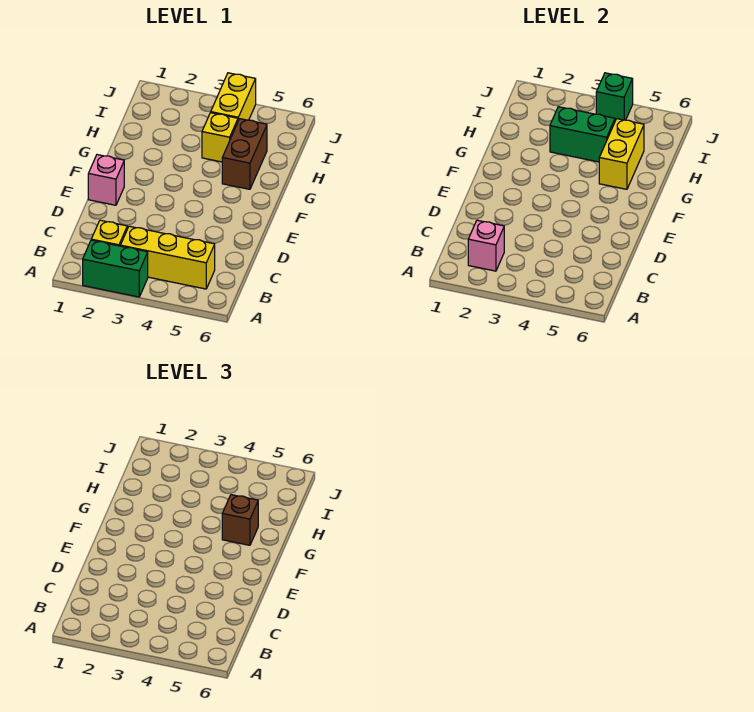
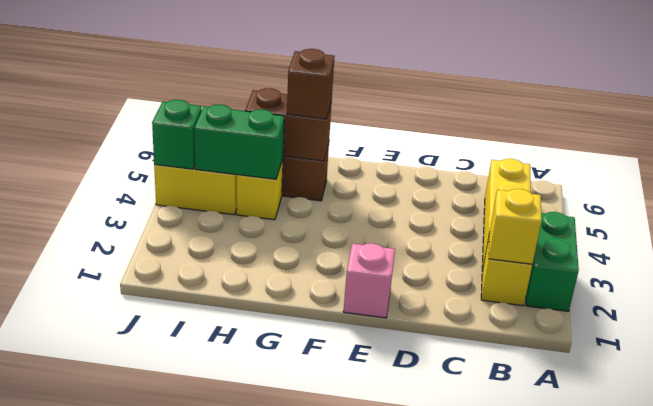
pink brick B2 level 2 -> yellow brick B2 level 2
yellow brick G5:H5 level 2 -> brown brick G5:H5 level 2
green brick H3:H4 level 2 -> green brick H4:I4 level 2

